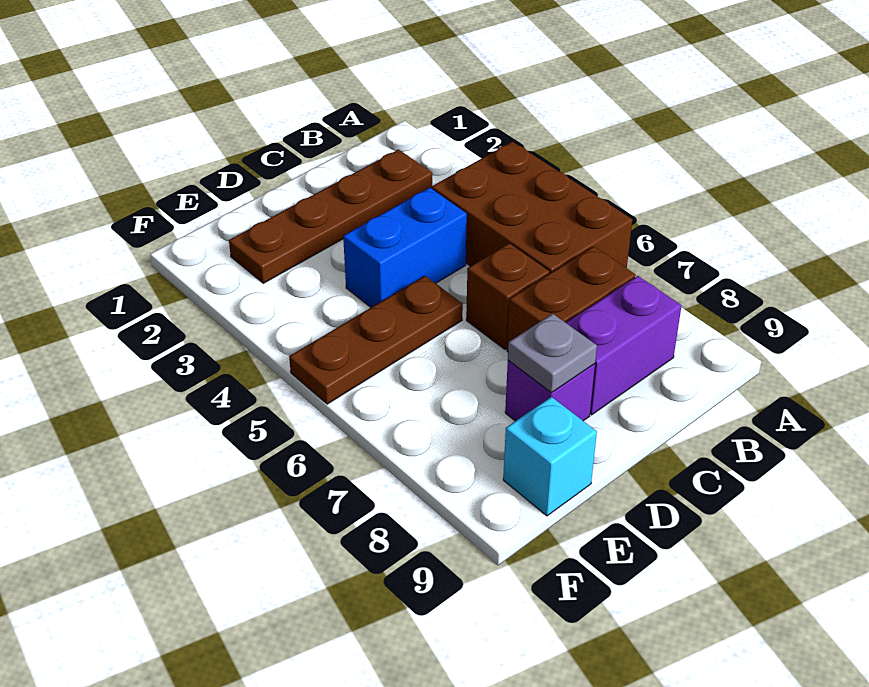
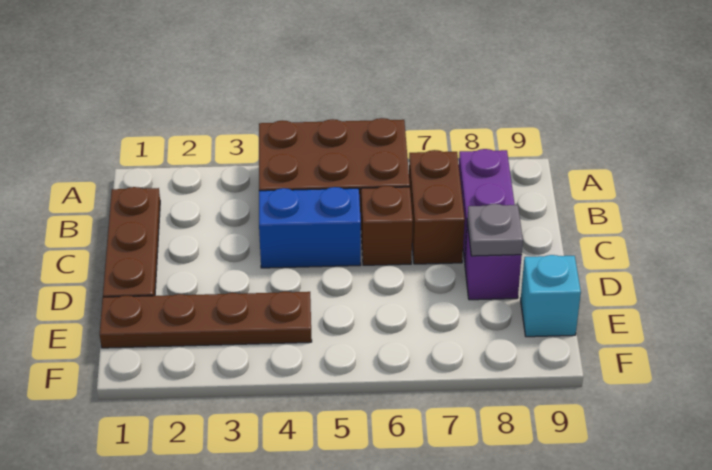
brown plate B2:E2 level 1 -> brown plate E1:E4 level 1
blue brick C4:D4 level 1 -> blue brick C4:C5 level 1
brown plate D5:F5 level 1 -> brown plate B1:D1 level 1

